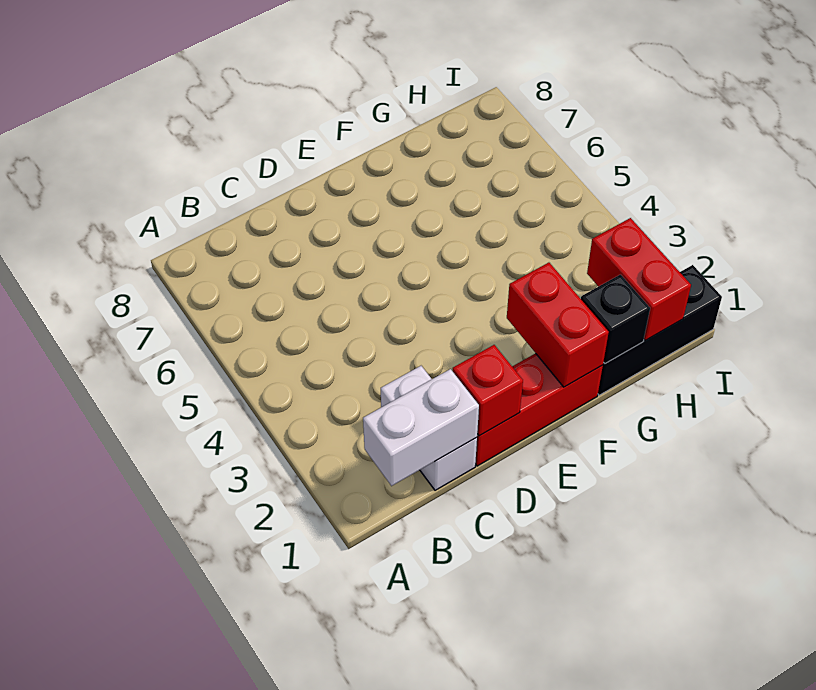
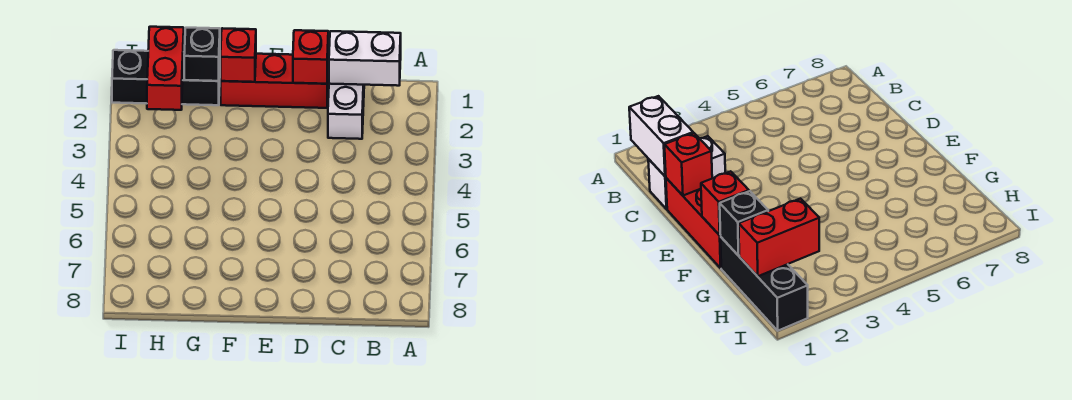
red brick F1:F2 level 2 -> red brick F1 level 2

